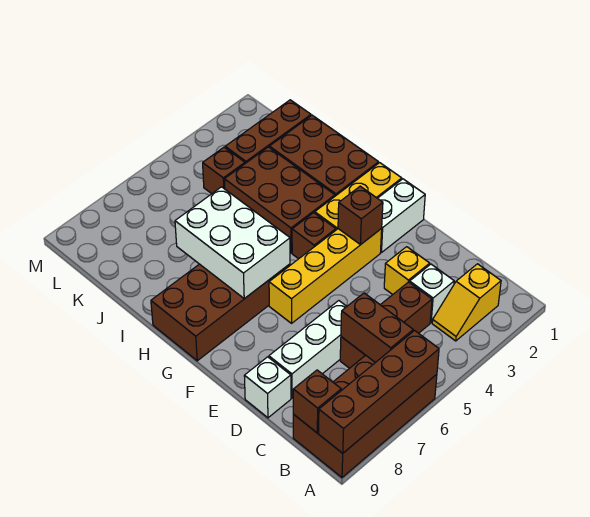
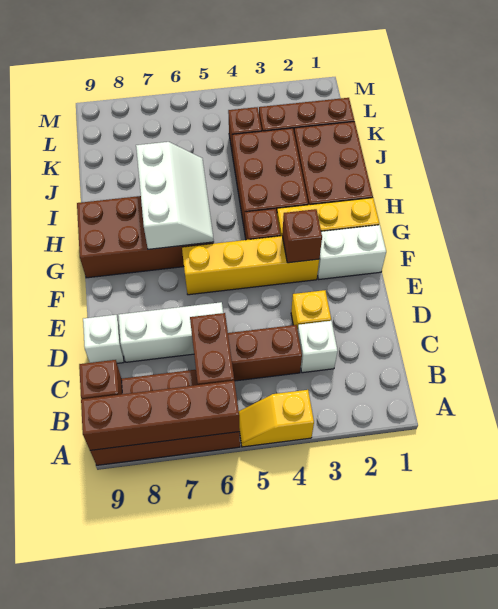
yellow slope B2:B3 level 1 top 2 -> yellow slope A4:A5 level 1 top 4
white brick G6:I7 level 2 -> white slope G6:I7 level 2 top 7

